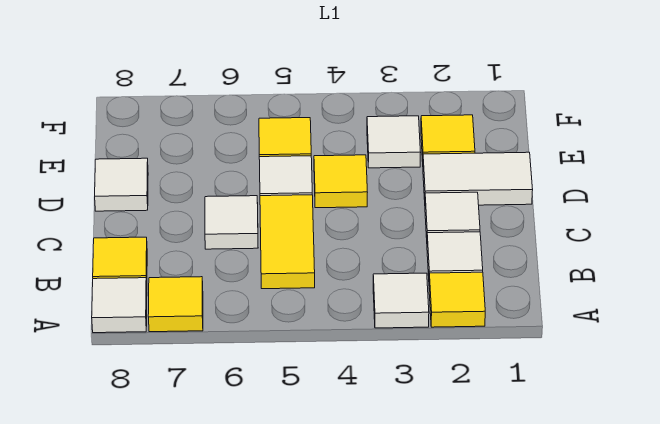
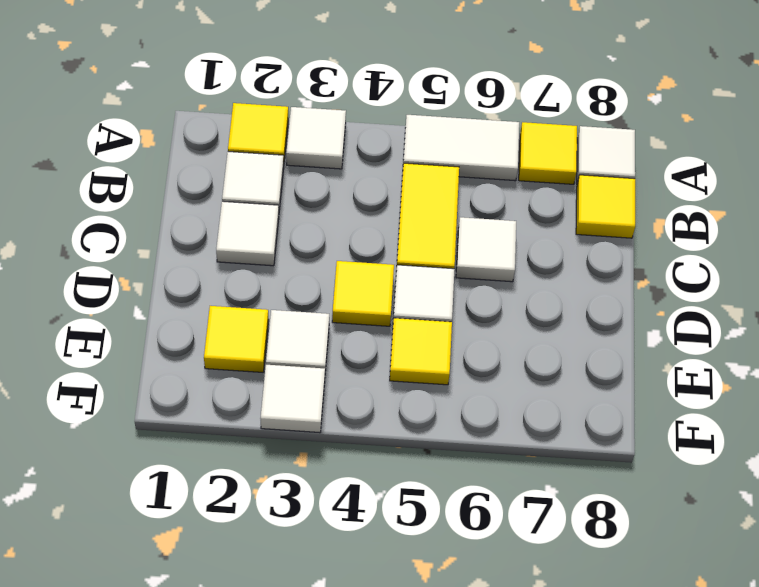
white tile D1:D2 level 1 -> white tile A5:A6 level 1
white tile D8 level 1 -> white tile F3 level 1

